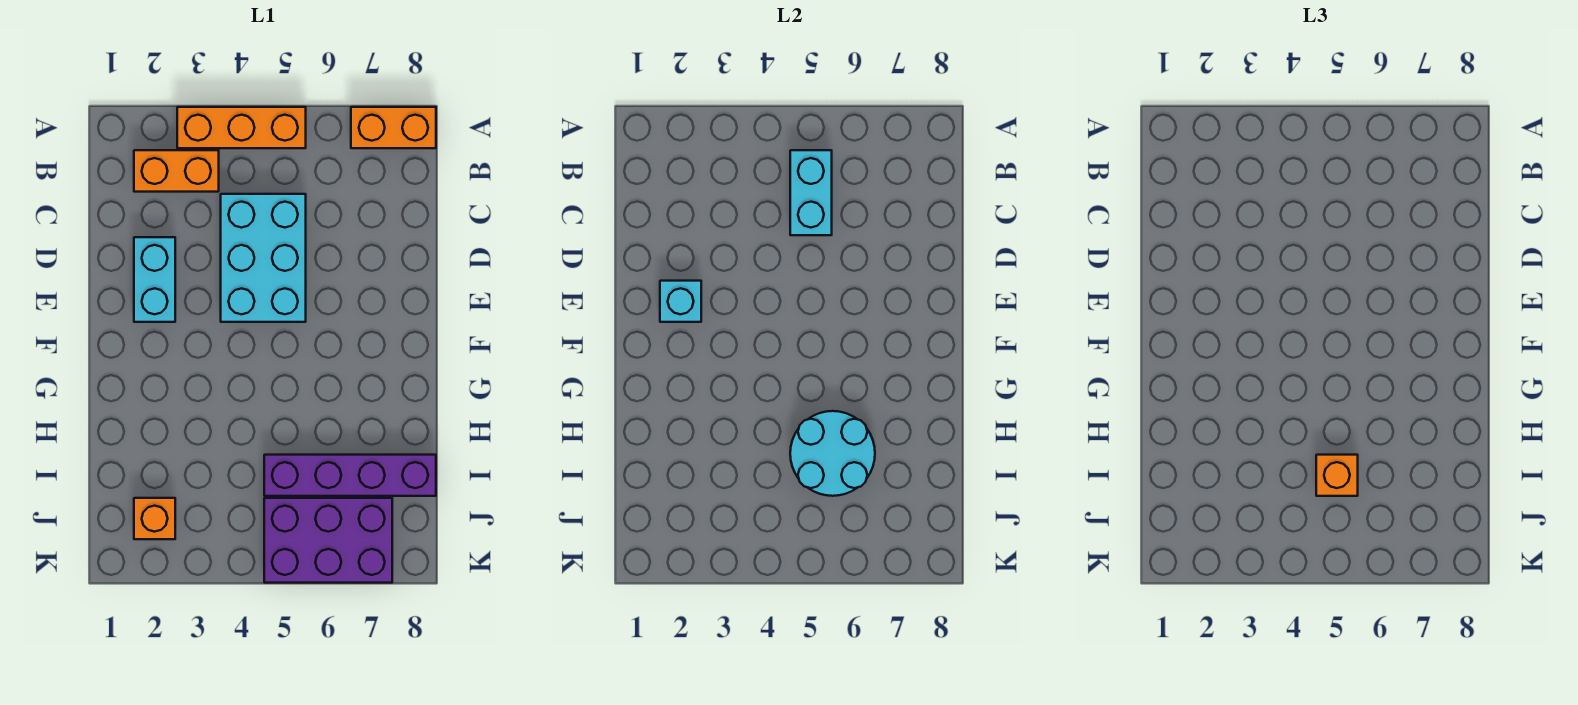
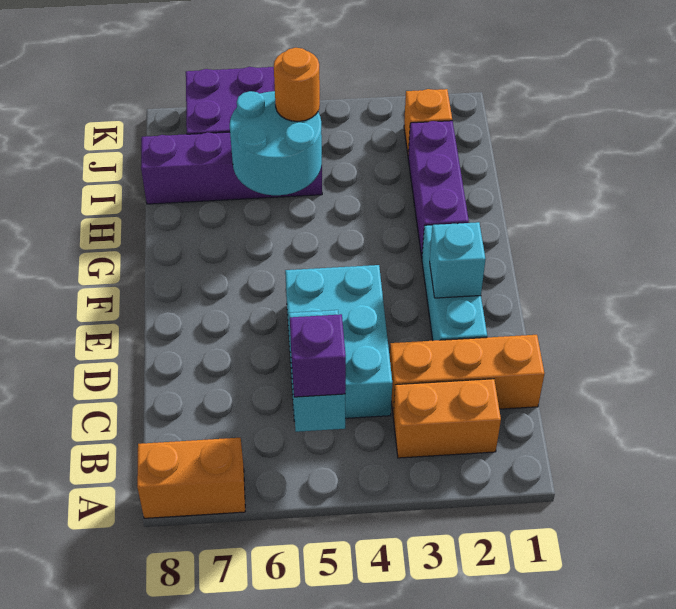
orange brick A3:A5 level 1 -> orange brick C1:C3 level 1
none -> purple brick B5 level 3
cyan brick D2:E2 level 1 -> cyan brick D2:F2 level 1
none -> purple brick G2:I2 level 1
orange brick I5 level 3 -> orange round brick I5 level 3

